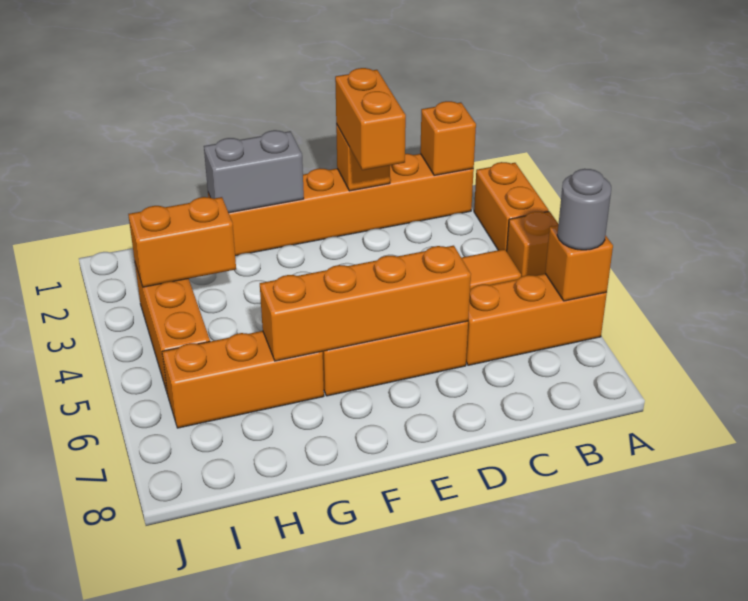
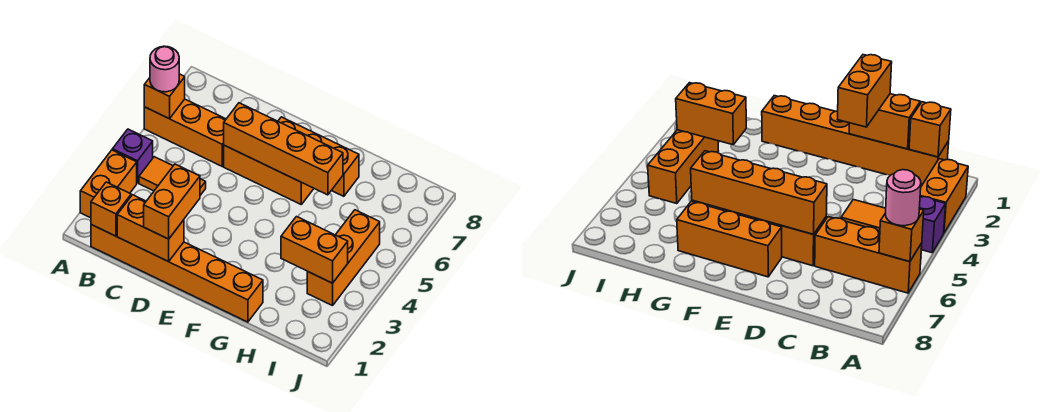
orange brick A4 level 1 -> purple brick A4 level 1
grey round brick A6 level 3 -> pink round brick A6 level 3
orange brick D1 level 2 -> orange brick C1:D1 level 2
grey brick F1:G1 level 2 -> none
orange brick G6:I6 level 1 -> orange brick E7:G7 level 1

